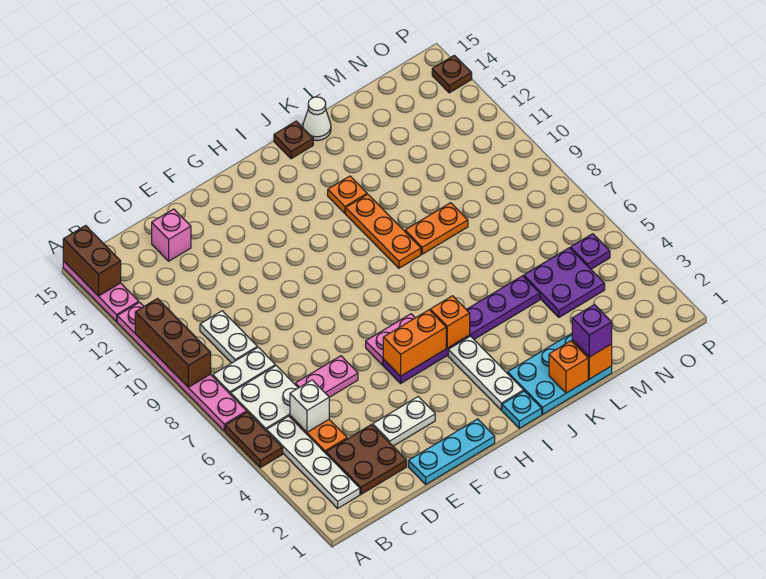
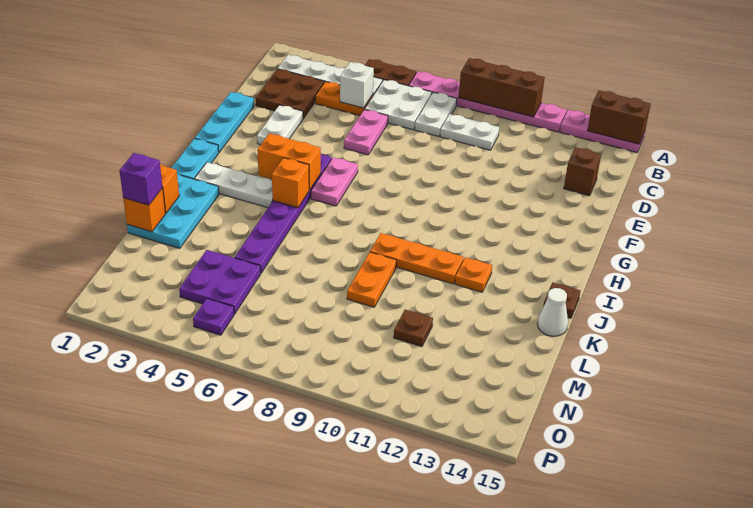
pink brick D14 level 1 -> brown brick D14 level 1
orange brick G5:H5 level 2 -> orange brick H4:H5 level 2
cyan plate I1 level 1 -> cyan plate H1:I1 level 1
brown plate P14 level 1 -> brown plate M11 level 1

